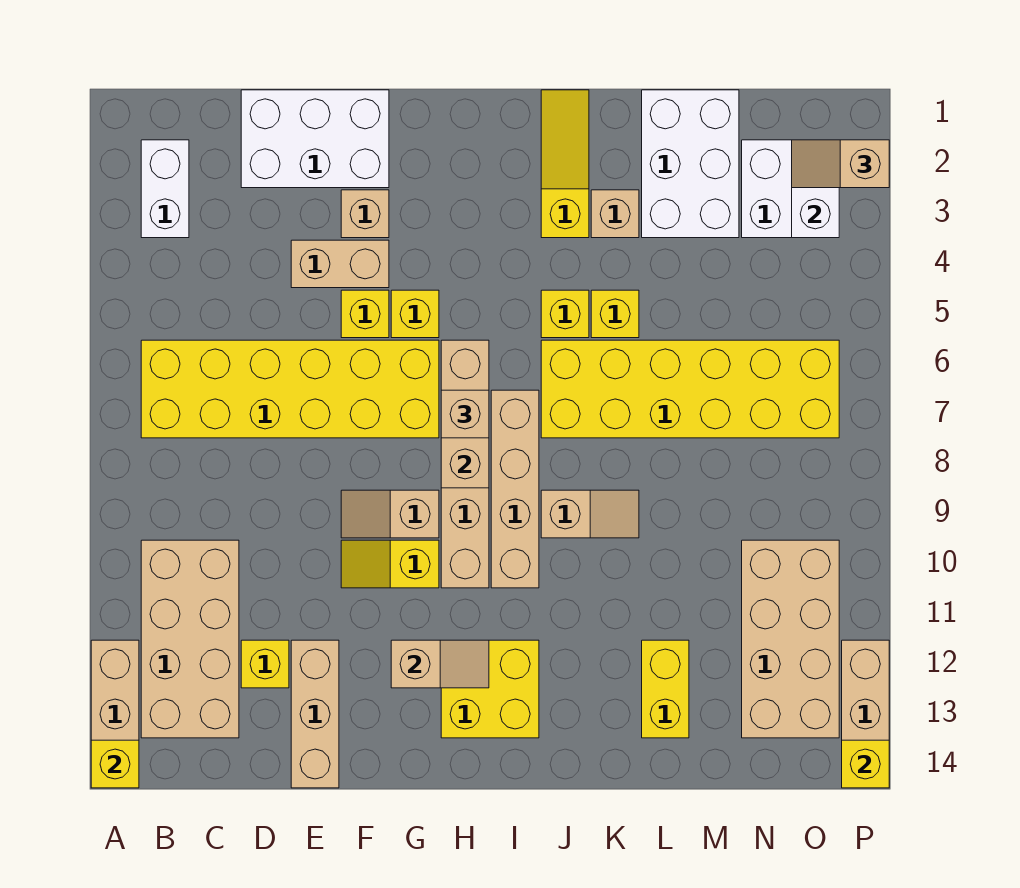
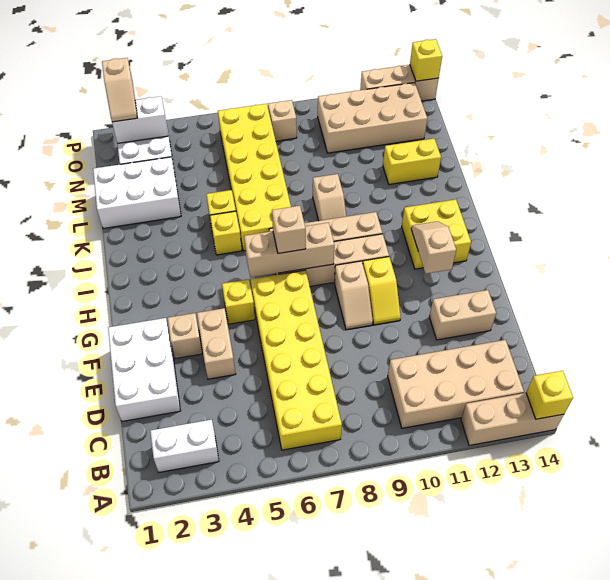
yellow brick D12 level 1 -> none
tan brick E12:E14 level 1 -> tan brick E12:E13 level 1
yellow brick F5 level 1 -> none
yellow slope J1:J3 level 1 top 3 -> none
tan slope J9:K9 level 1 top J -> tan slope J9:K9 level 1 top K
tan brick K3 level 1 -> tan brick O8 level 1

